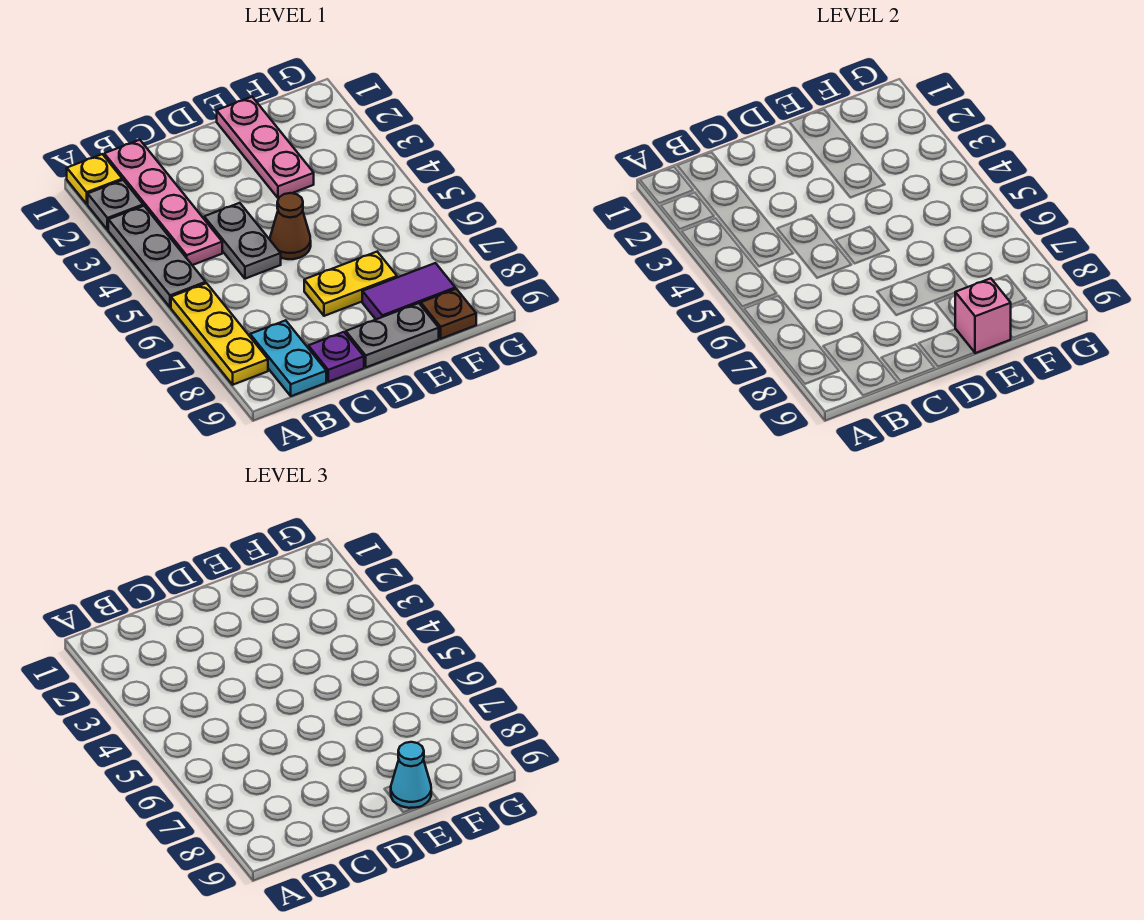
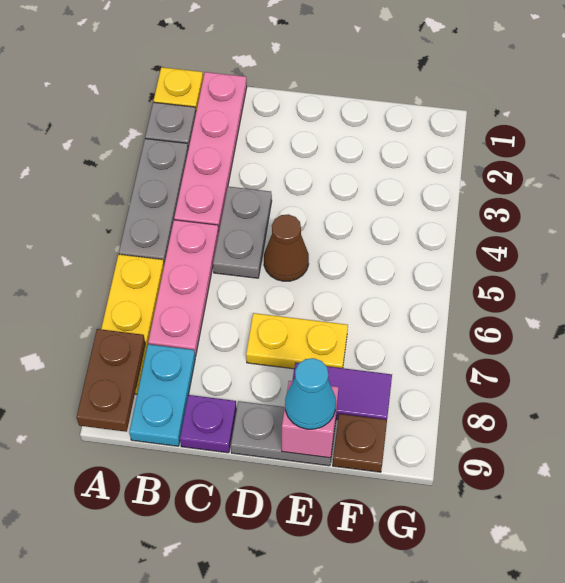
none -> brown plate A8:A9 level 2
pink plate E1:E3 level 1 -> pink plate B5:B7 level 1

